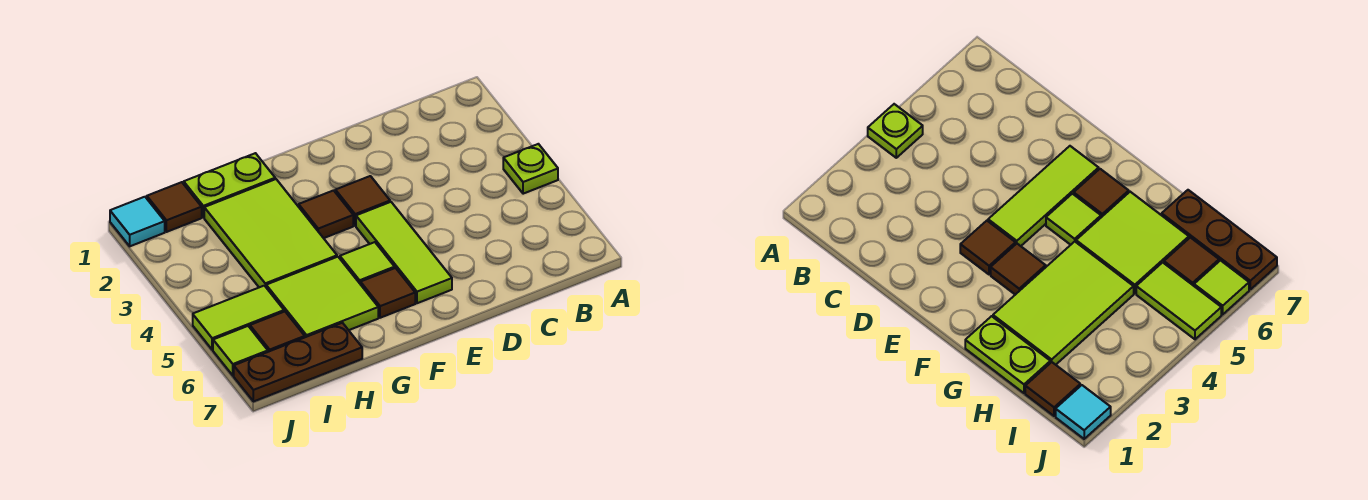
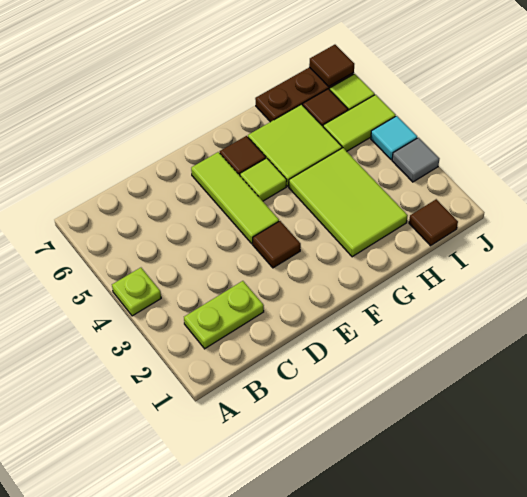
brown tile F3 level 1 -> brown tile J7 level 2
lime plate G1:H1 level 1 -> lime plate B2:C2 level 1
cyan tile J1 level 1 -> cyan tile J4 level 1
none -> grey tile J3 level 1

